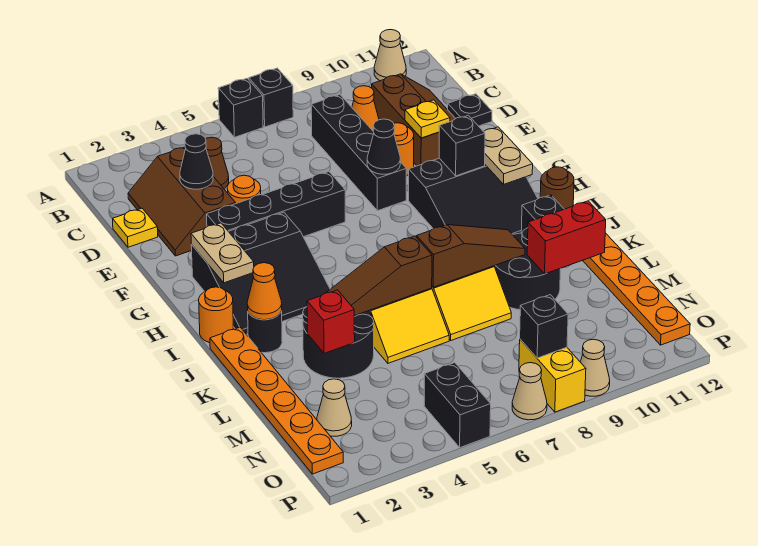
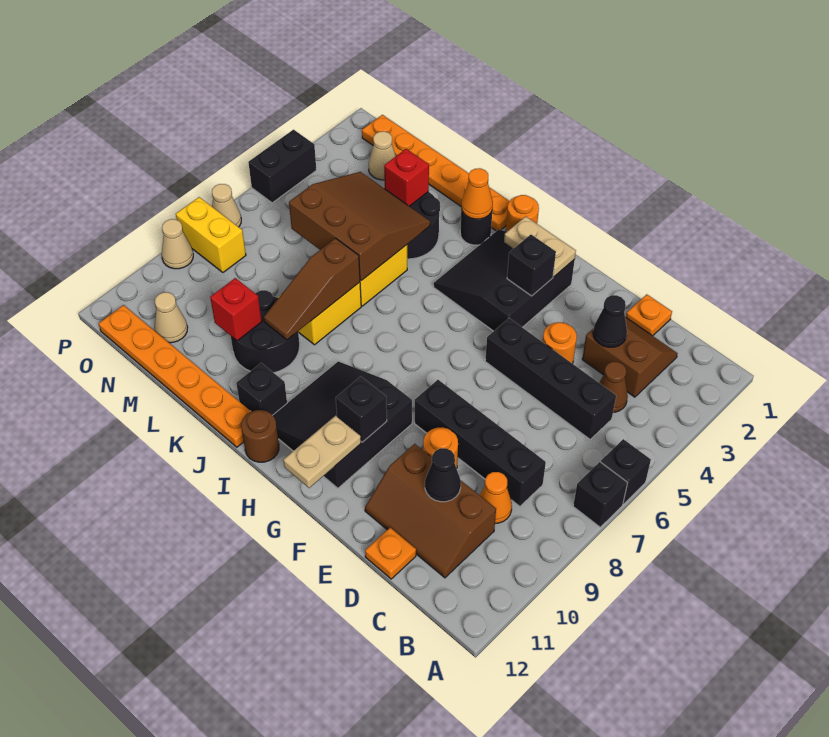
tan cone A11 level 1 -> tan cone N11 level 1
brown slope C2:E3 level 1 top 3 -> brown slope C2:D3 level 1 top 3
yellow plate D1 level 1 -> orange plate D1 level 1
black plate D12 level 1 -> orange plate D12 level 1
yellow plate E10 level 2 -> none
black brick F3:F6 level 1 -> black brick C5:F5 level 1
black cone F8 level 2 -> black cone D10 level 2
tan plate G11:H11 level 2 -> tan plate G11:G12 level 2
brown slope K4:K6 level 2 top 6 -> brown slope K4:M6 level 2 top 6
red brick L10:L11 level 2 -> red brick L10 level 2
black brick O5:P5 level 1 -> black brick P4:P5 level 1
black brick O8 level 2 -> black brick G3 level 2

